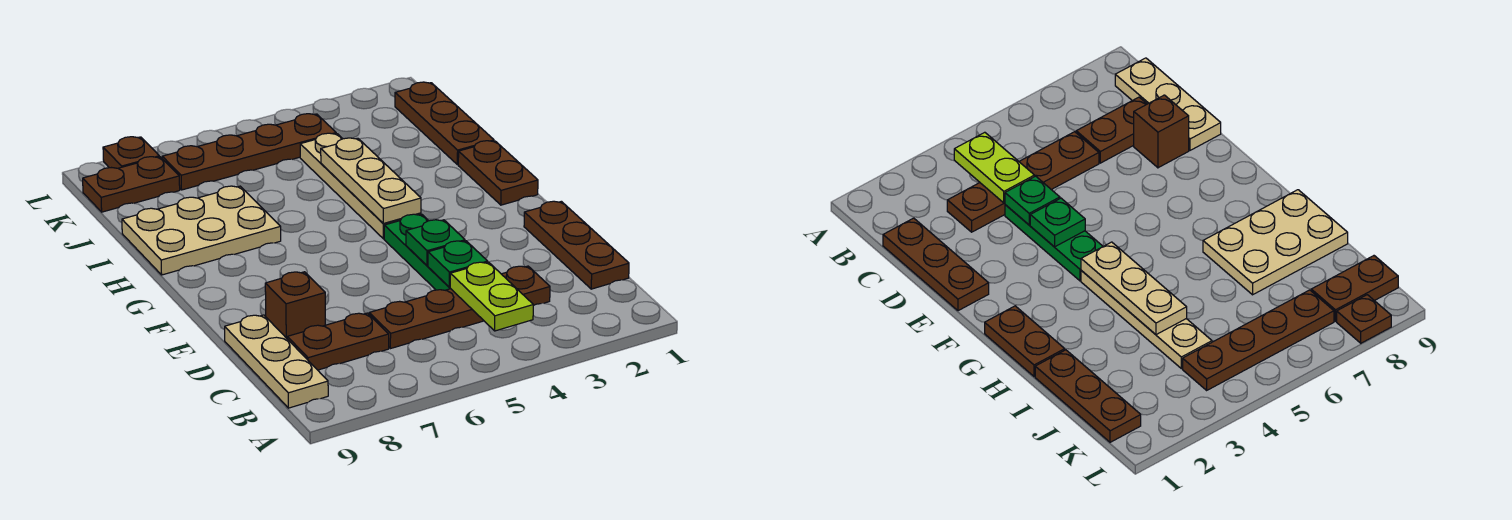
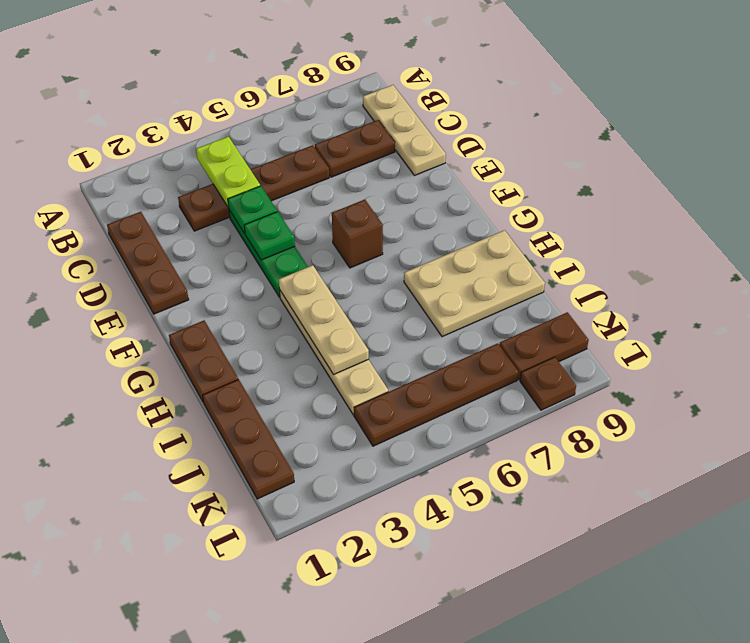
brown brick D8 level 1 -> brown brick F6 level 1

